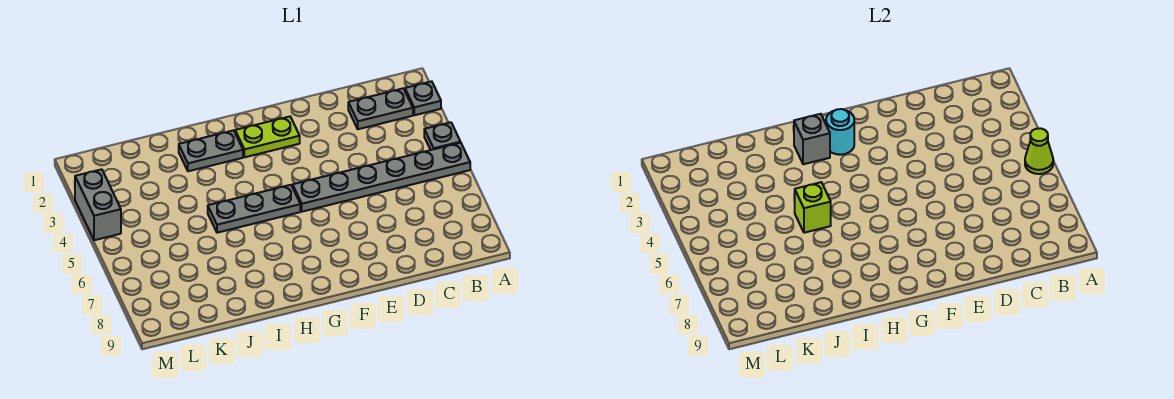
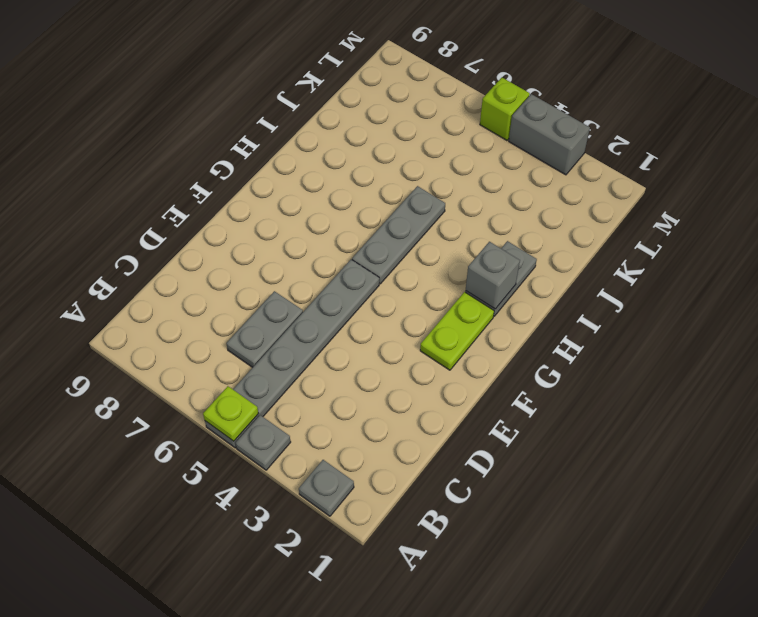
lime cone A5 level 2 -> lime plate A5 level 2
grey plate B2:C2 level 1 -> grey plate C6:D6 level 1
cyan round brick G2 level 2 -> none
lime brick I5 level 2 -> lime brick M5 level 1

